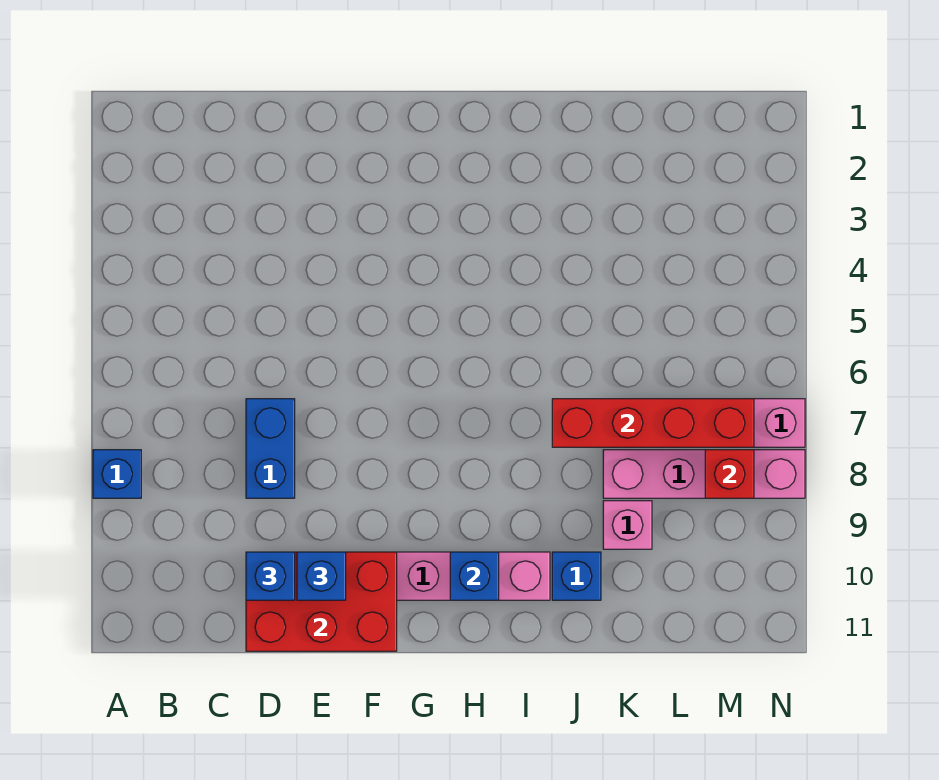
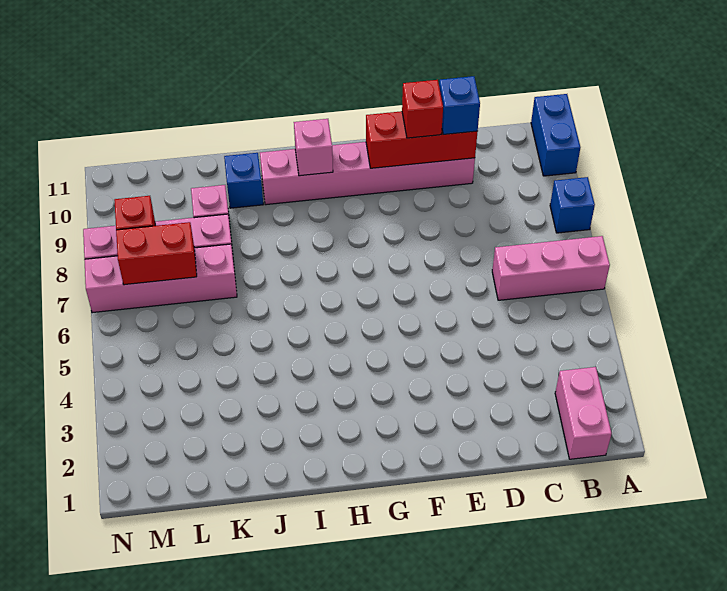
none -> pink brick A6:C6 level 1
none -> pink brick B1:B2 level 1
blue brick D7:D8 level 1 -> blue brick A10:A11 level 1
red brick D10:F11 level 2 -> red brick D10:F10 level 2
blue brick E10 level 3 -> red brick E10 level 3
blue brick H10 level 2 -> pink brick H10 level 2
red brick J7:M7 level 2 -> red brick L7:M7 level 2

